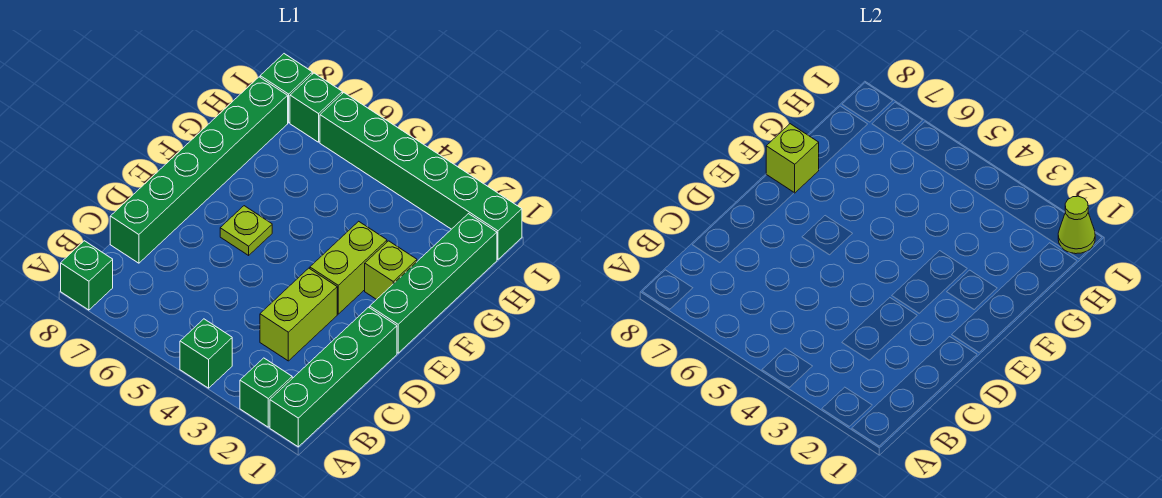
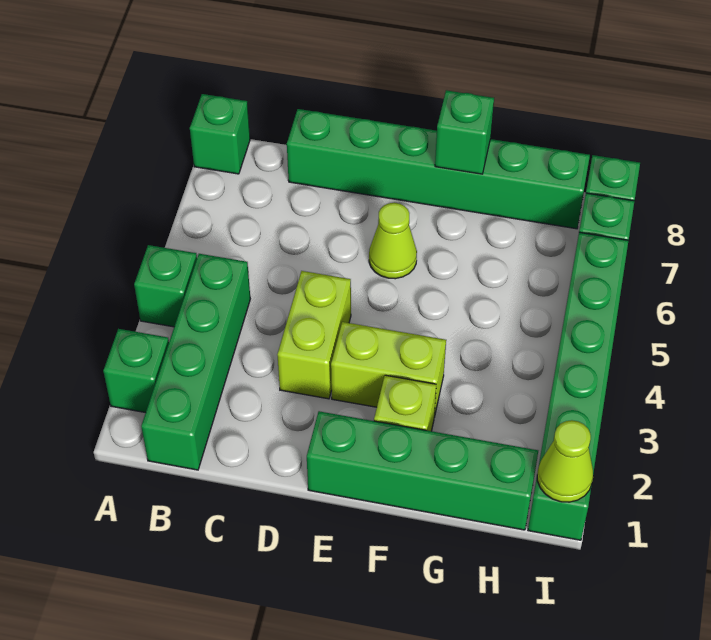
green brick A1:D1 level 1 -> green brick B1:B4 level 1
lime brick C3:D3 level 1 -> lime brick D3:D4 level 1
lime plate E6 level 1 -> lime cone E6 level 1
lime brick F8 level 2 -> green brick F8 level 2

